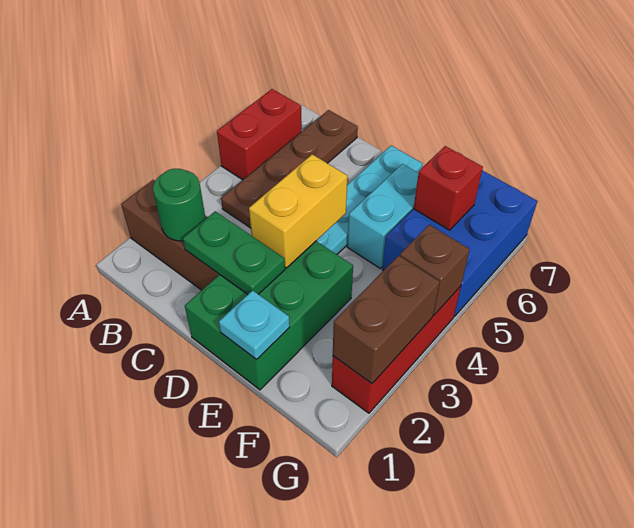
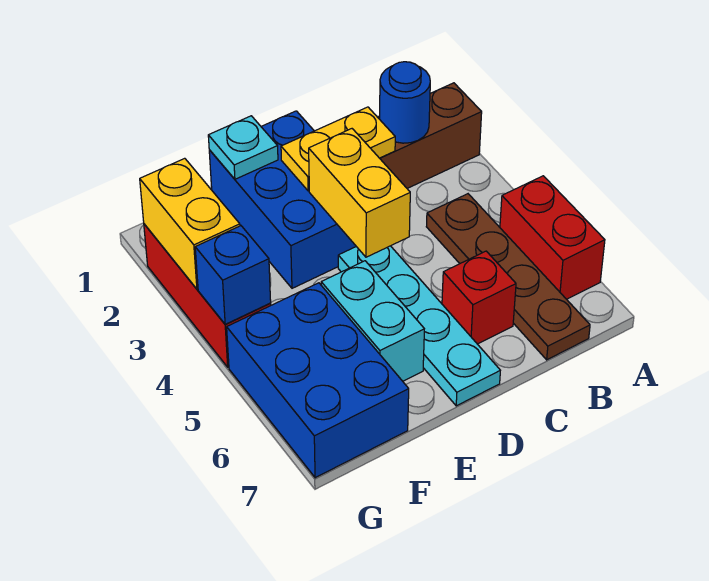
green round brick B2 level 2 -> blue round brick B2 level 2
green plate C2:D2 level 2 -> yellow plate C2:D2 level 2
green brick D1:E3 level 1 -> blue brick D1:E3 level 1
red brick F6 level 2 -> red brick C6 level 1
brown brick G2:G3 level 2 -> yellow brick G2:G3 level 2
brown brick G4 level 2 -> blue brick G4 level 2

